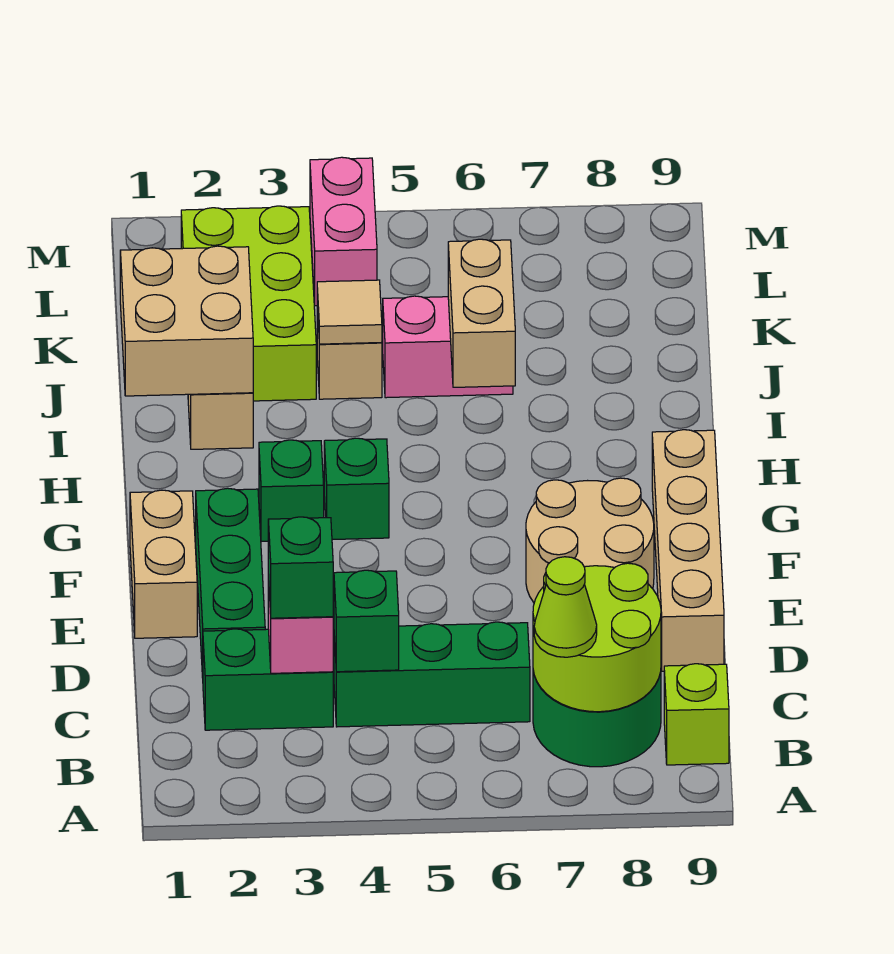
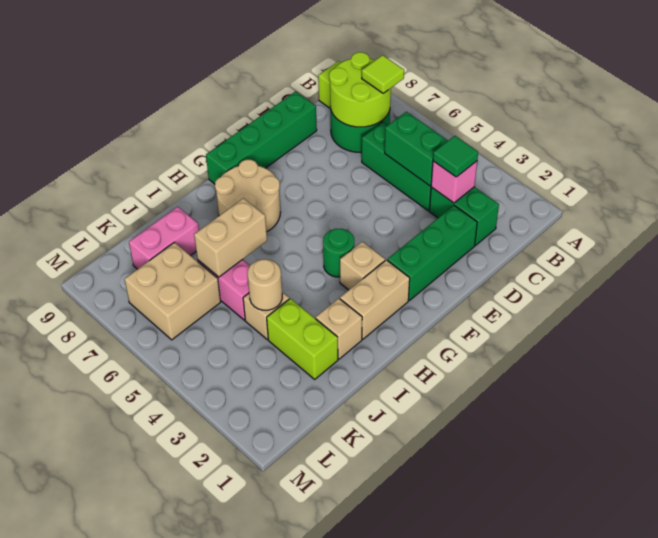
lime cone B7 level 3 -> lime tile B7 level 3
green brick C3 level 3 -> green tile C3 level 3
green brick C4 level 2 -> green brick C4:C5 level 2
tan brick D9:G9 level 1 -> green brick D9:G9 level 1
tan brick E1:F1 level 1 -> tan brick G2:H2 level 1
tan round brick E7:F8 level 1 -> tan round brick G7:H8 level 1
green brick G3 level 1 -> tan brick G3 level 1
green brick G4 level 1 -> green round brick G4 level 1
tan brick I1:J2 level 2 -> tan brick K6:L7 level 1
lime brick J2:L3 level 1 -> lime brick J2:J3 level 1
tan tile J4 level 2 -> tan round brick J4 level 2
pink brick L4:M4 level 1 -> pink brick J8:K8 level 1

